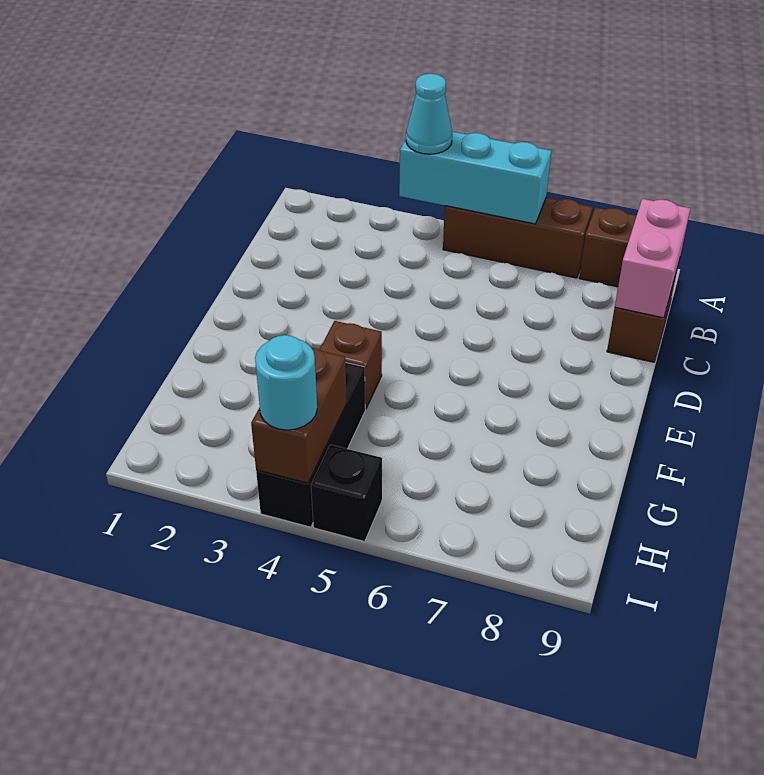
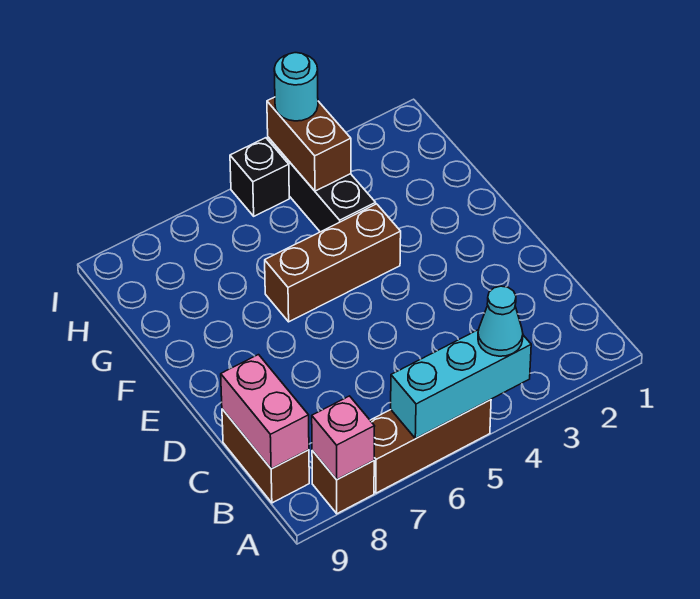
none -> pink brick A8 level 2
brown brick F4 level 1 -> brown brick F4:F6 level 1

